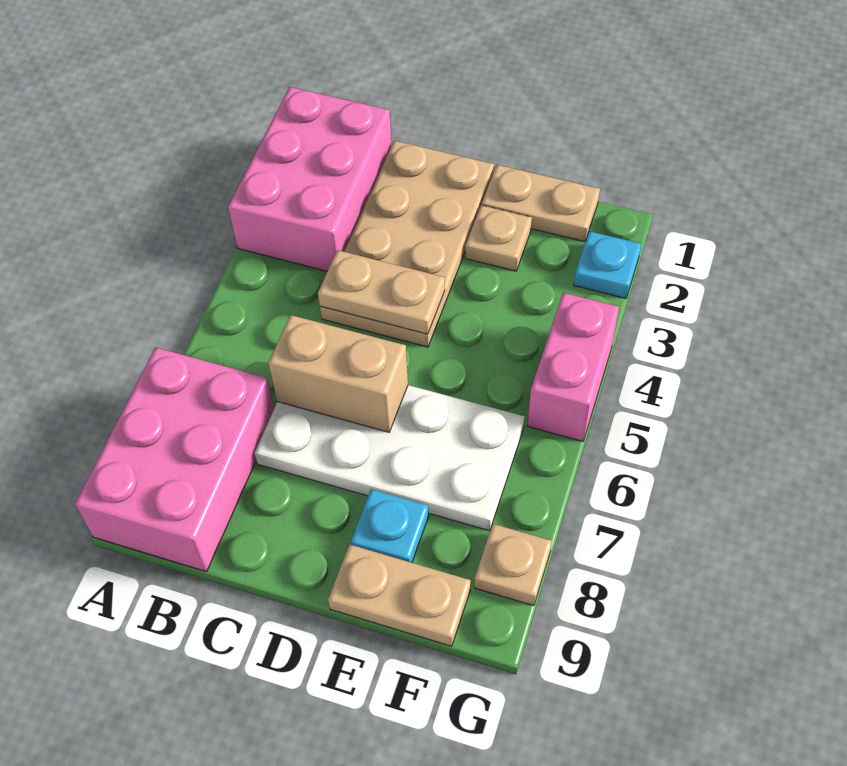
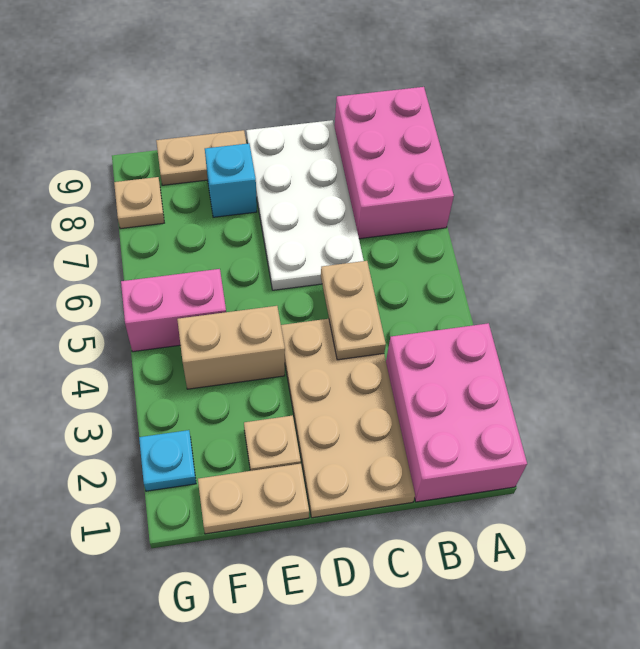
tan plate C4:D4 level 2 -> tan plate C4:C5 level 2
white plate C6:F7 level 1 -> white plate C6:D9 level 1
tan brick C6:D6 level 2 -> tan brick E4:F4 level 1
cyan plate E8 level 1 -> cyan brick E8 level 1
pink brick G4:G5 level 1 -> pink brick F5:G5 level 1

